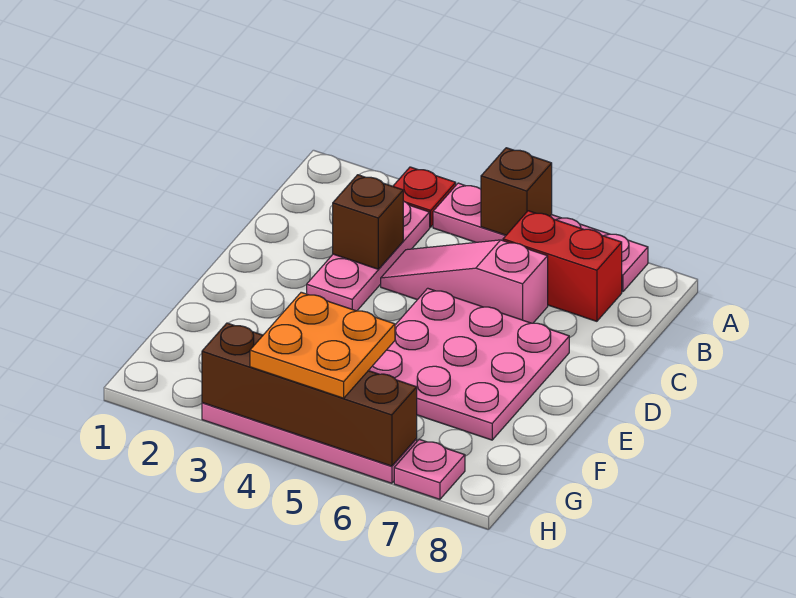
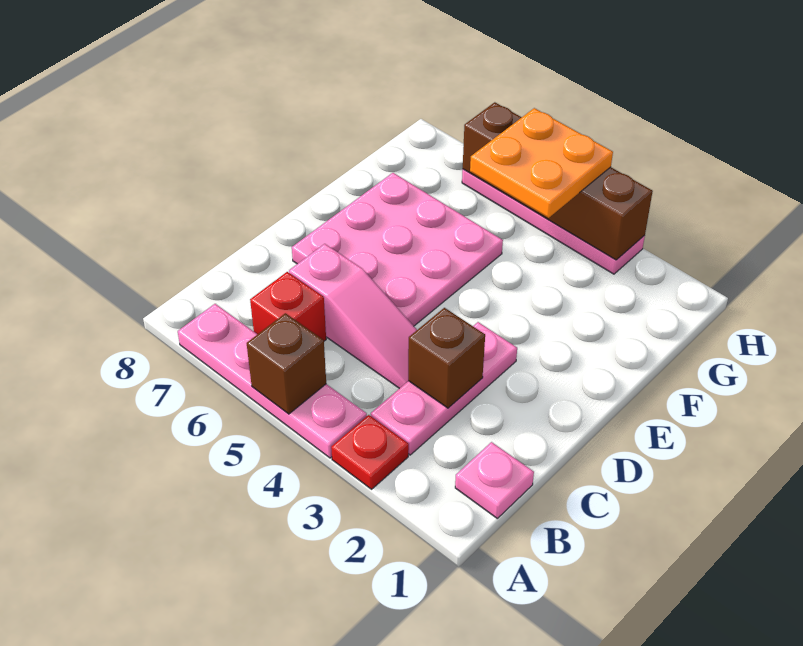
red brick B6:B7 level 1 -> red brick B6 level 1
pink plate H7 level 1 -> pink plate B1 level 1

